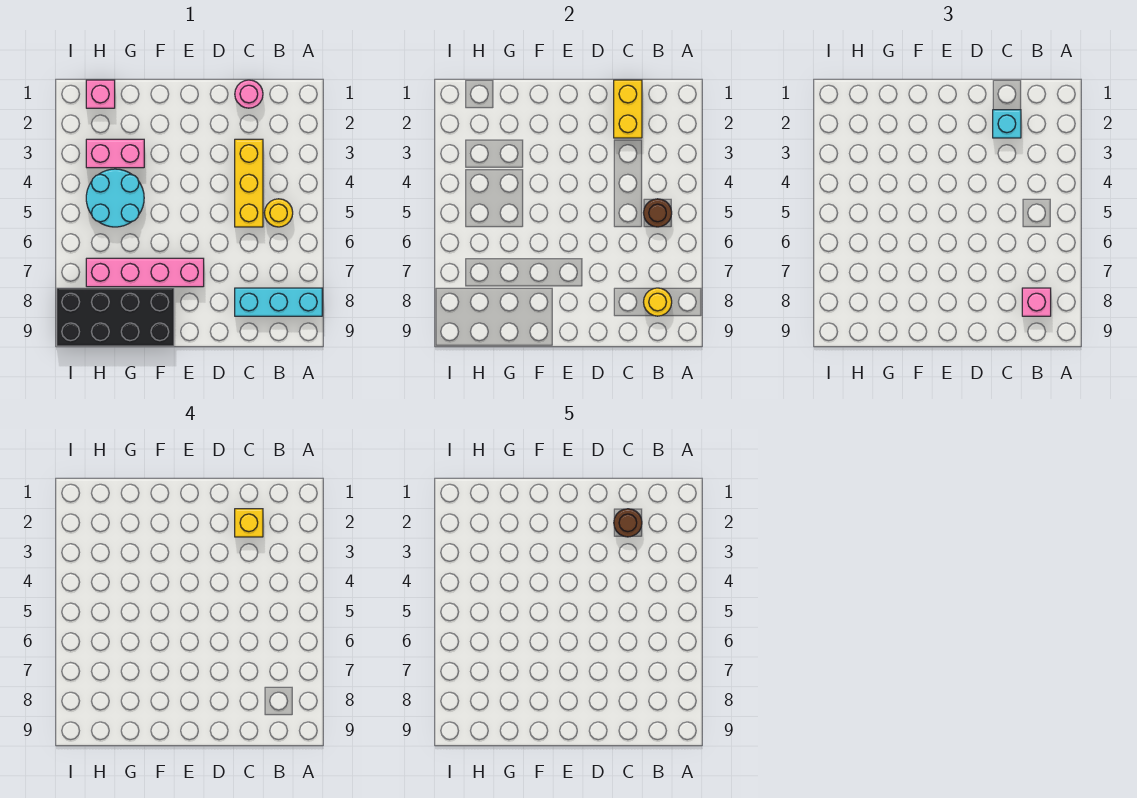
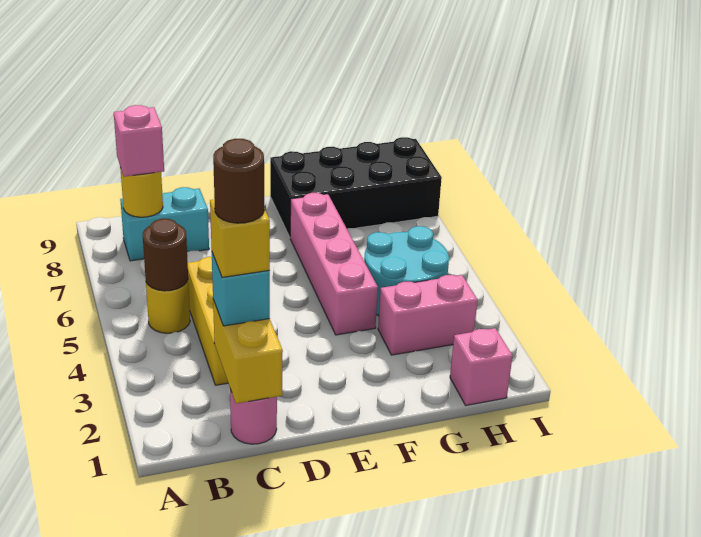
cyan brick A8:C8 level 1 -> cyan brick B8:C8 level 1
pink brick E7:H7 level 1 -> pink brick F4:F7 level 1

